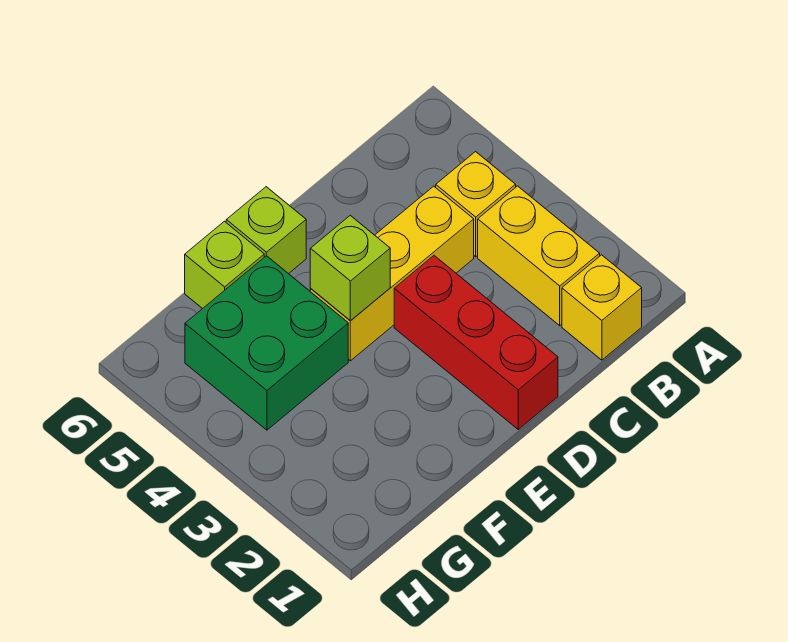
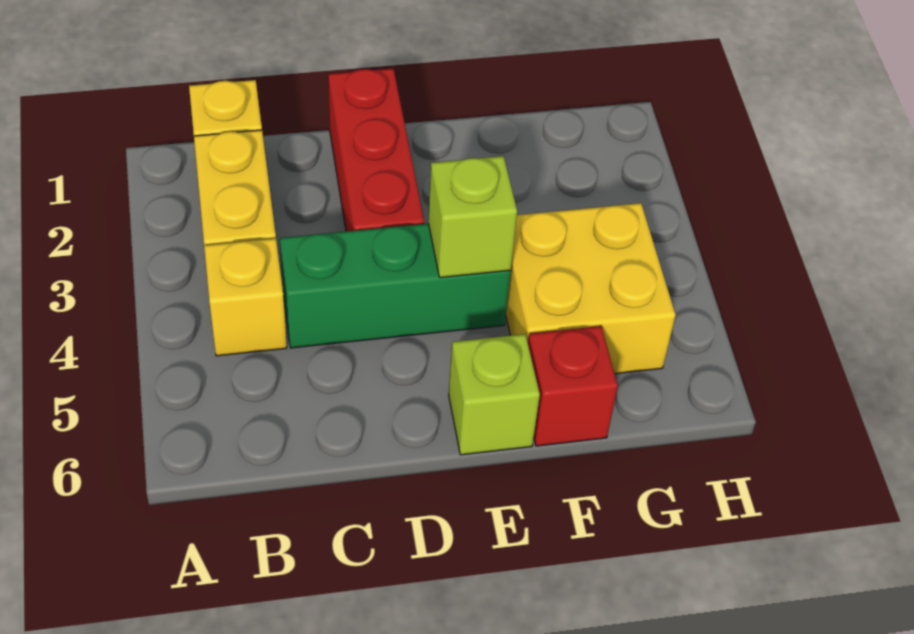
yellow brick C4:E4 level 1 -> green brick C4:E4 level 1
green brick F4:G5 level 1 -> yellow brick F4:G5 level 1
lime brick F6 level 1 -> red brick F6 level 1

